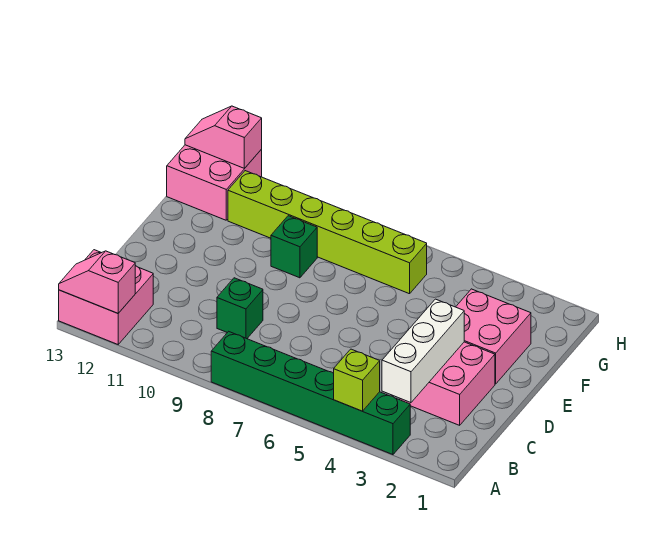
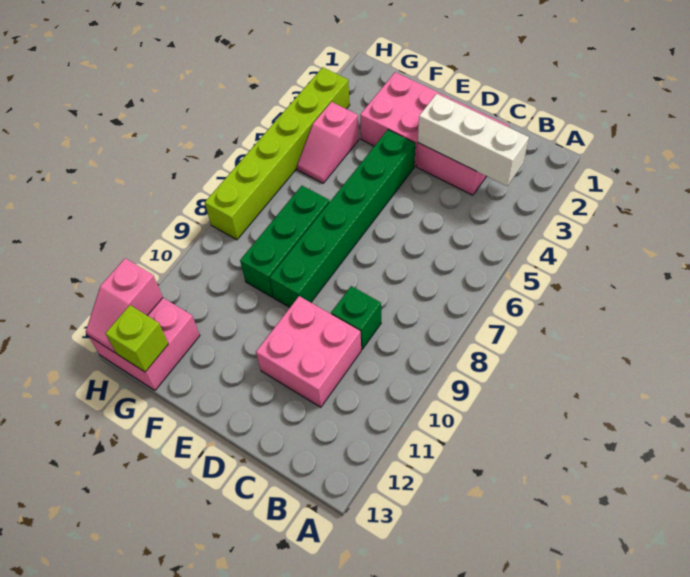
green brick A3:A8 level 1 -> green brick E4:E9 level 1
lime brick A4 level 2 -> lime brick G13 level 2
pink brick A12:B13 level 1 -> pink brick C10:D11 level 1
pink slope A12:A13 level 2 top 12 -> pink slope G4:G5 level 1 top 4
green brick F9 level 1 -> green brick F7:F9 level 1
lime brick G6:G11 level 1 -> lime brick H3:H8 level 1

